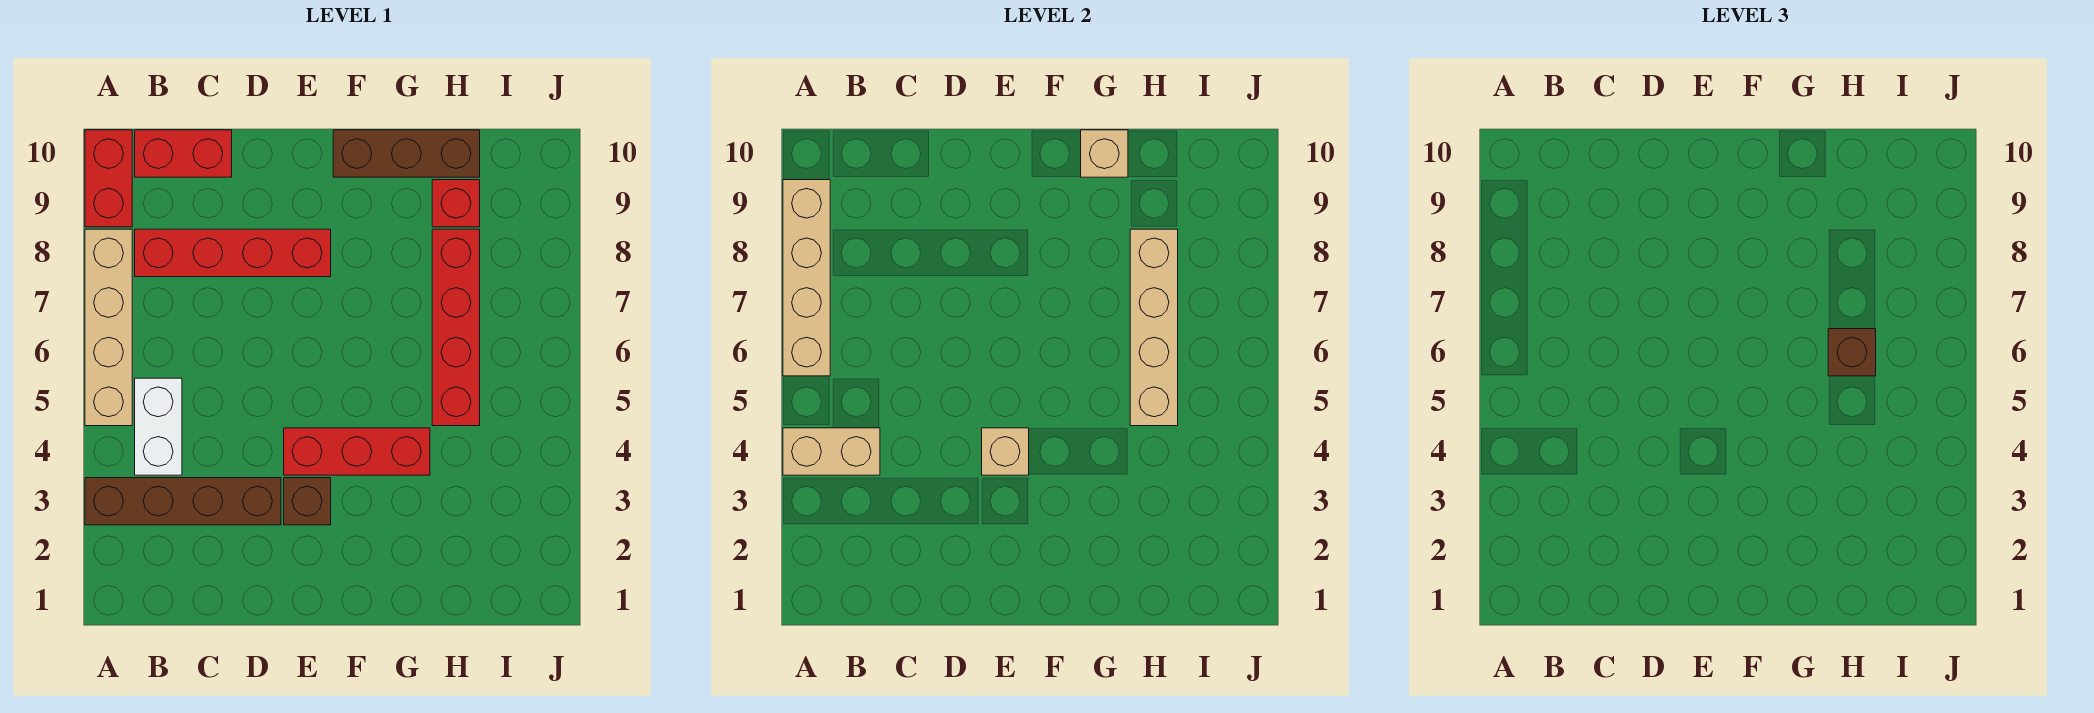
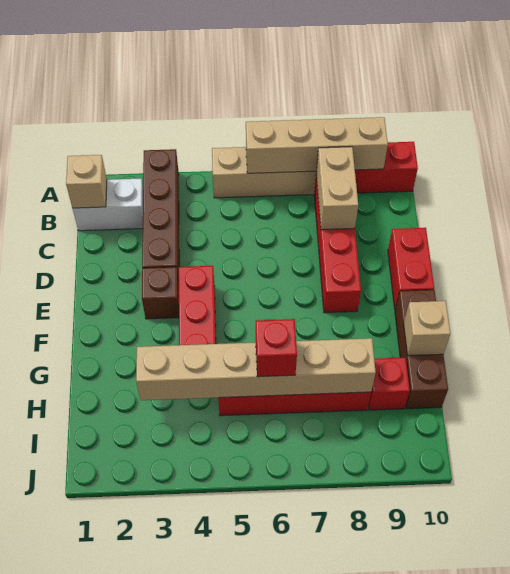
tan brick A4:B4 level 2 -> tan brick B8:C8 level 2
white brick B4:B5 level 1 -> white brick B1:B2 level 1
red brick B10:C10 level 1 -> red brick D10:E10 level 1
tan brick E4 level 2 -> tan brick B1 level 2
tan brick H5:H8 level 2 -> tan brick H3:H8 level 2
brown brick H6 level 3 -> red brick H6 level 3

